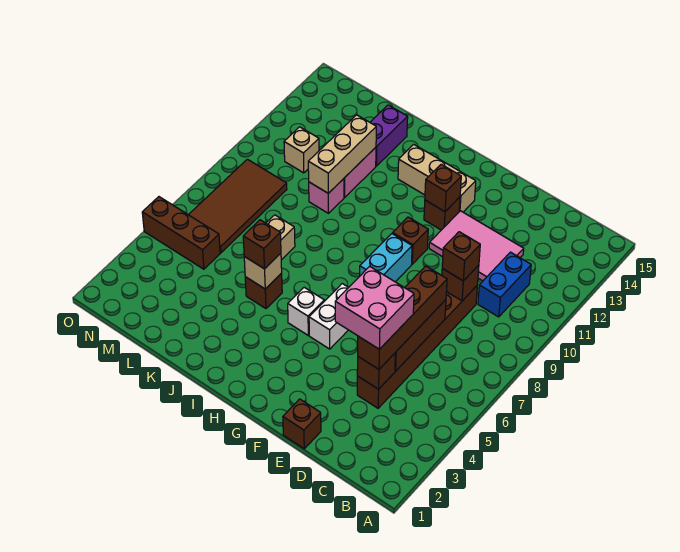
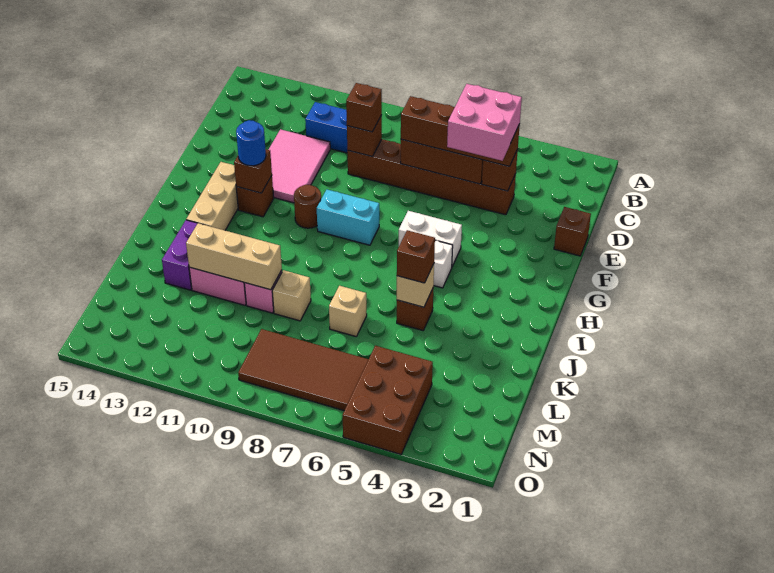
brown brick G10 level 1 -> brown round brick G10 level 1
none -> blue round brick G12 level 3
purple brick K13:K14 level 1 -> purple brick J13:K13 level 1
brown brick M5:O5 level 1 -> brown brick M4:O5 level 1
tan brick M11 level 1 -> tan brick K9 level 1

